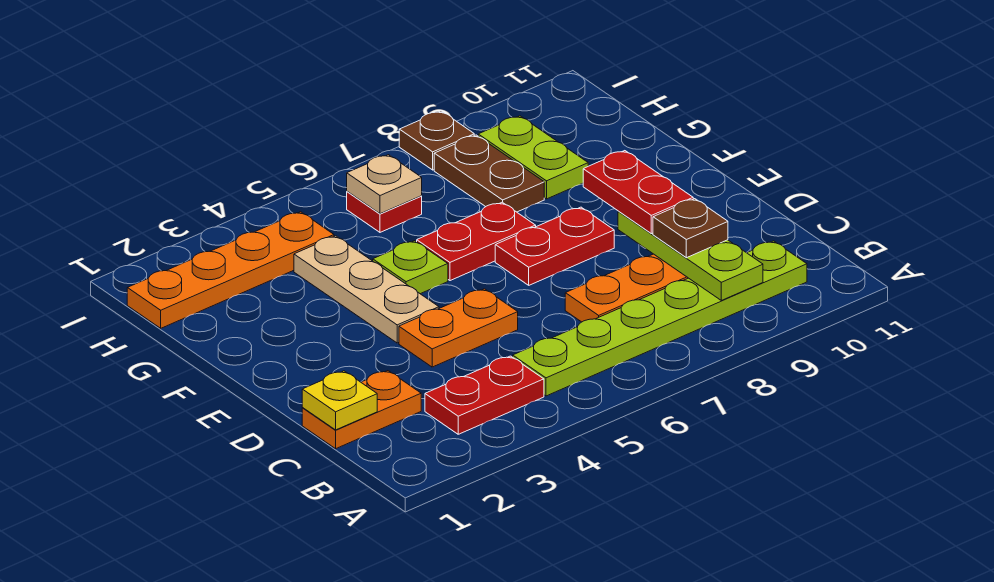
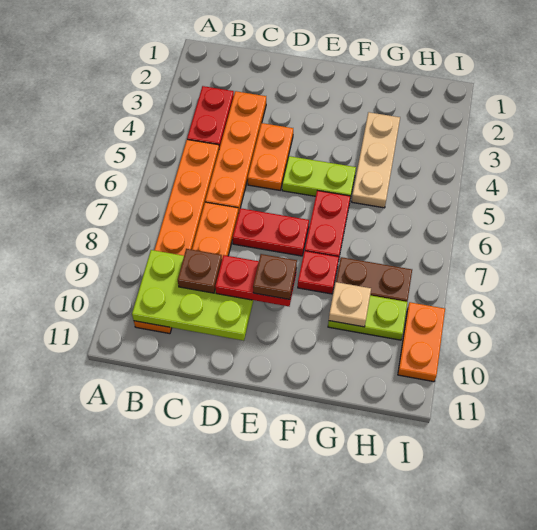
lime plate B5:B10 level 1 -> orange plate B5:B10 level 1
lime plate B9:D9 level 2 -> lime plate B9:D10 level 2
orange plate C1:C2 level 1 -> orange plate I9:I10 level 1
yellow plate C1 level 2 -> none
tan plate E4:G4 level 1 -> tan plate G3:G5 level 1
red plate E7:E8 level 1 -> red plate D7:E7 level 1
lime plate F5 level 1 -> lime plate E5:F5 level 1
orange plate H1:H4 level 1 -> orange plate C3:C6 level 1
red plate H6 level 1 -> red plate F8 level 1
tan plate H6 level 2 -> tan plate G9 level 2
brown plate I8 level 1 -> brown plate E9 level 4

